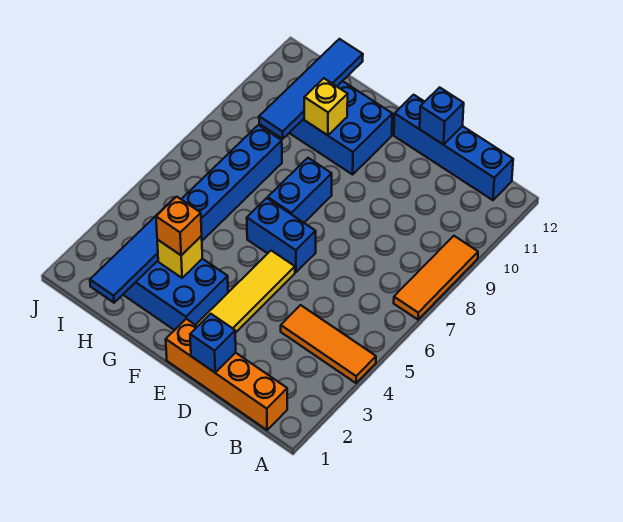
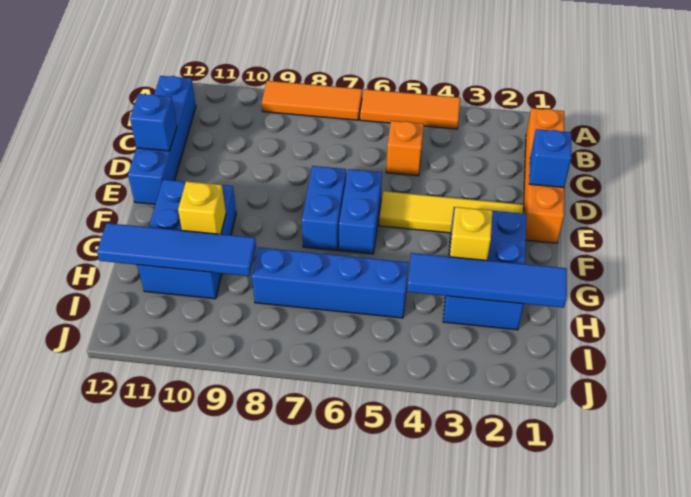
orange tile A4:C4 level 1 -> orange tile A4:A6 level 1
blue brick F7:F8 level 1 -> blue brick E7:F7 level 1
orange brick G3 level 3 -> orange brick C5 level 1

